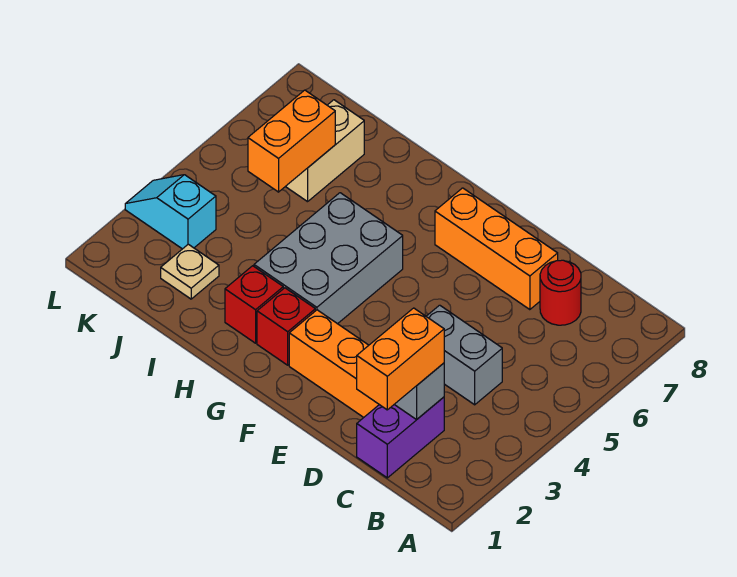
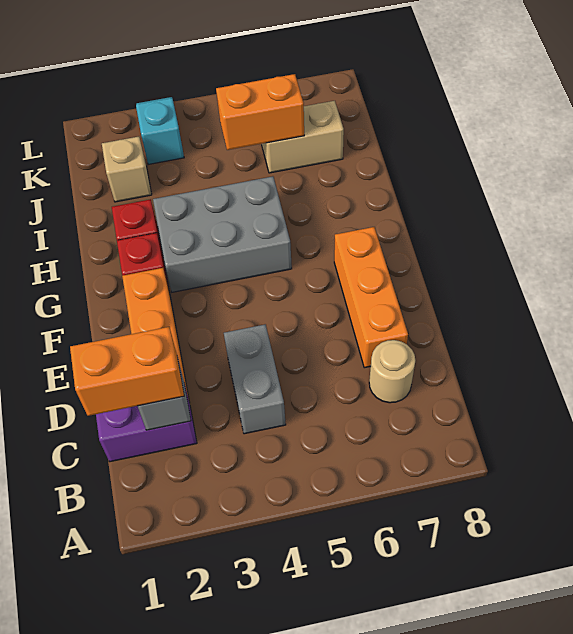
red round brick C7 level 1 -> tan round brick C7 level 1
tan plate J2 level 1 -> tan brick J2 level 1

